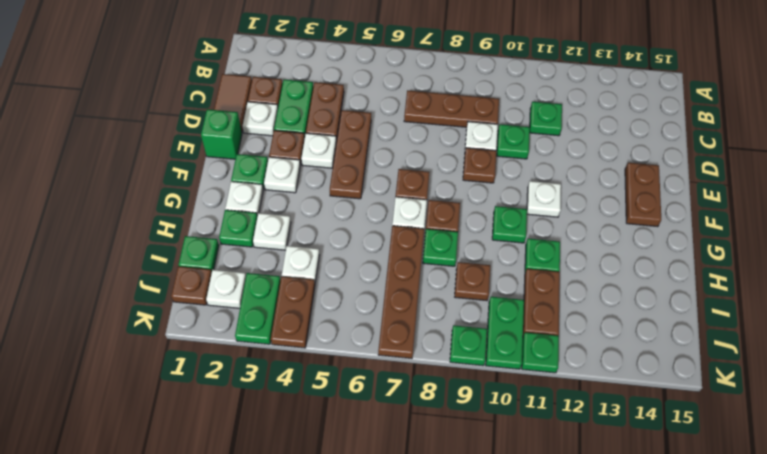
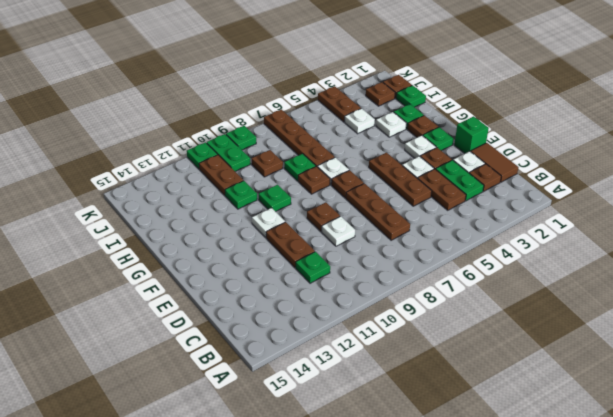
brown plate C7:C9 level 1 -> brown plate C7:E7 level 1
green plate D10 level 1 -> none
brown plate E14:F14 level 1 -> brown plate D11:E11 level 1
white plate G2 level 1 -> brown plate G2 level 1
white plate J2 level 1 -> brown plate J2 level 1
green plate J3:K3 level 1 -> none

